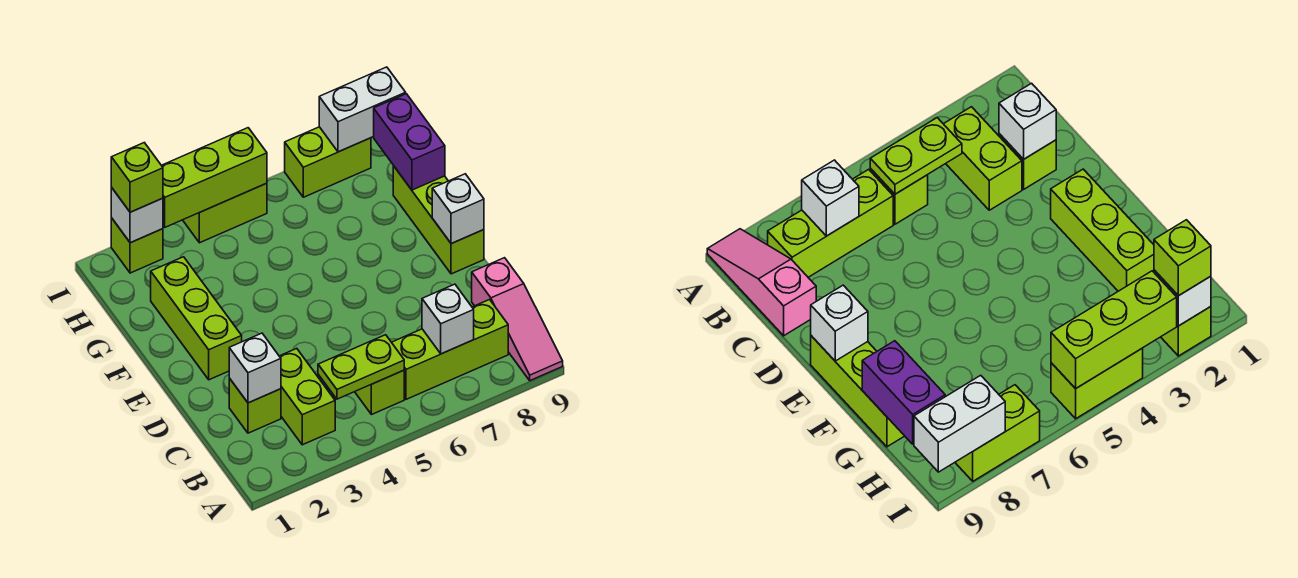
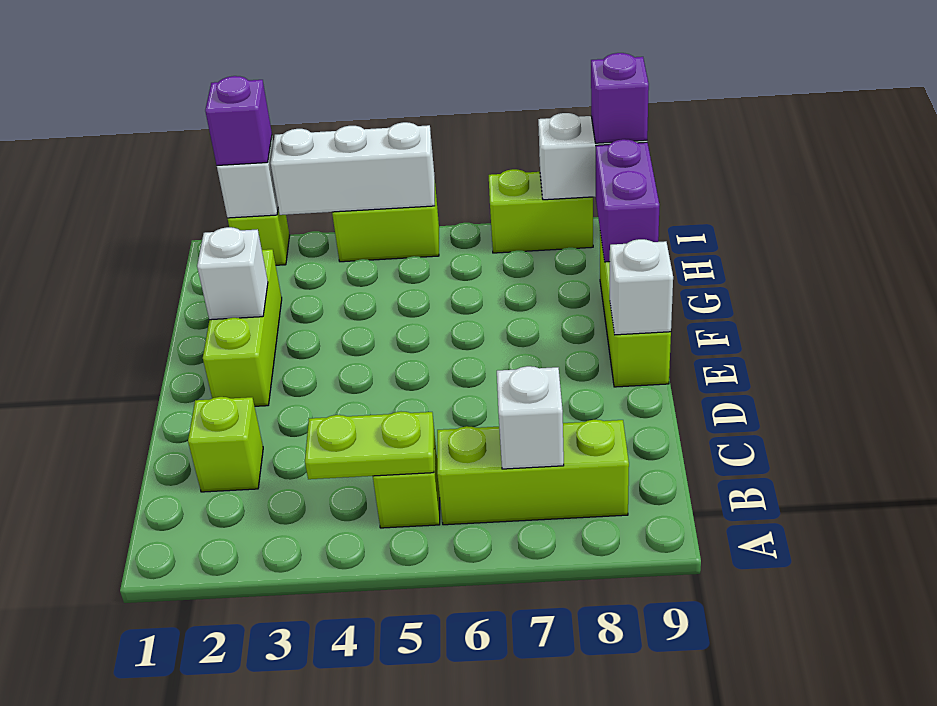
pink slope A9:C9 level 1 top C -> none
lime brick B3:C3 level 1 -> none
white brick C2 level 2 -> white brick F2 level 2
lime brick I2 level 3 -> purple brick I2 level 3
lime brick I3:I5 level 2 -> white brick I3:I5 level 2
none -> purple brick I9 level 3

